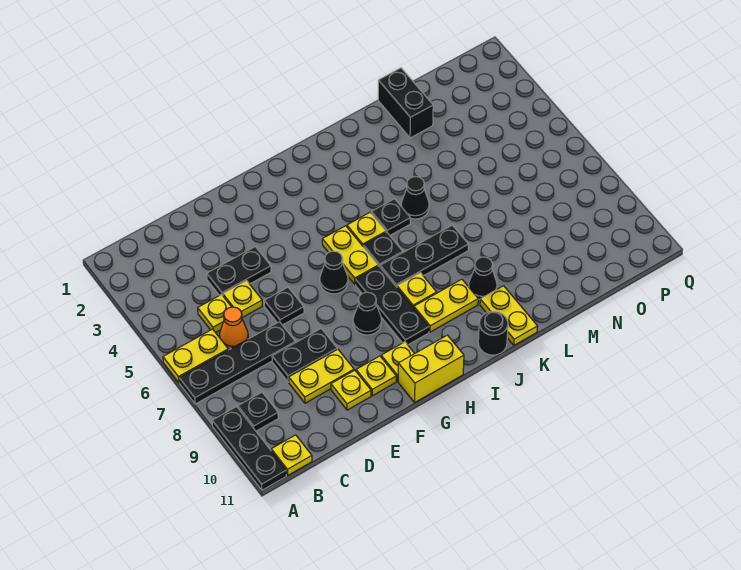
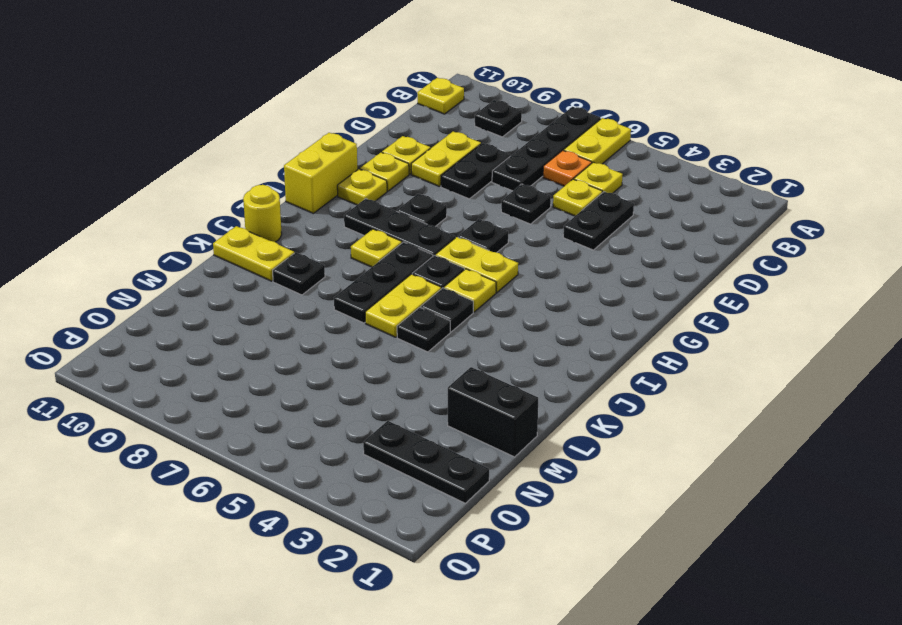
black plate A9:A11 level 1 -> black plate O1:O3 level 1
orange cone C6 level 1 -> orange plate C6 level 1
black cone G6 level 1 -> black plate G6 level 1
black cone G8 level 1 -> black plate G8 level 1
yellow plate I9:J9 level 1 -> yellow plate J6:K6 level 1
black round brick J11 level 1 -> yellow round brick J11 level 1
black cone K5 level 1 -> black plate K5 level 1
black cone K9 level 1 -> black plate K9 level 1

